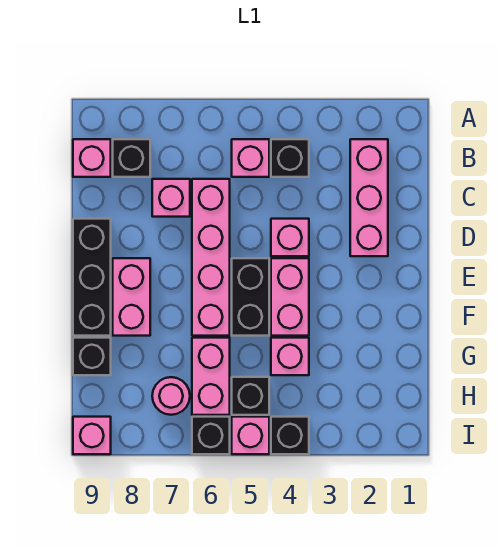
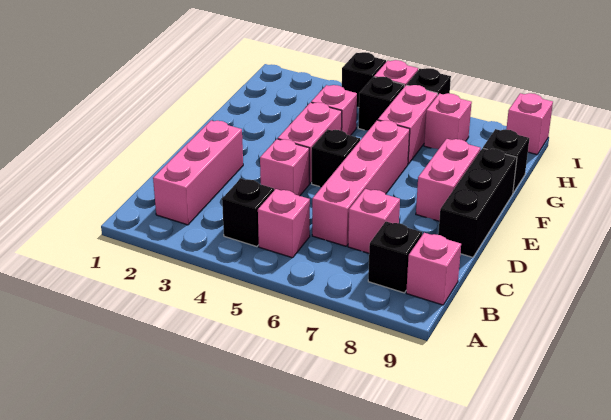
black brick E5:F5 level 1 -> black brick E5 level 1
pink round brick H7 level 1 -> pink brick H7 level 1

